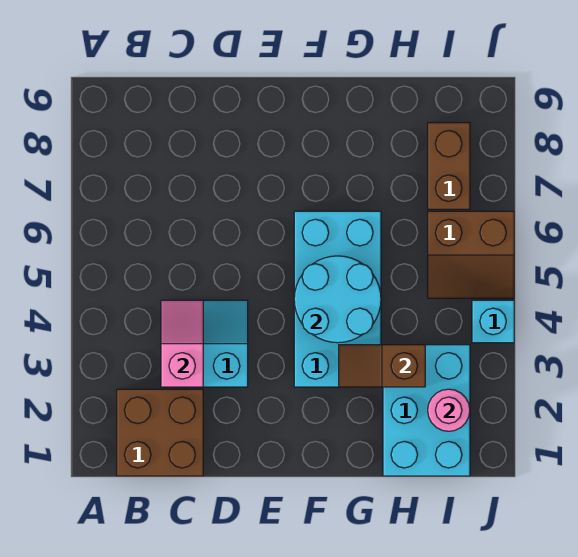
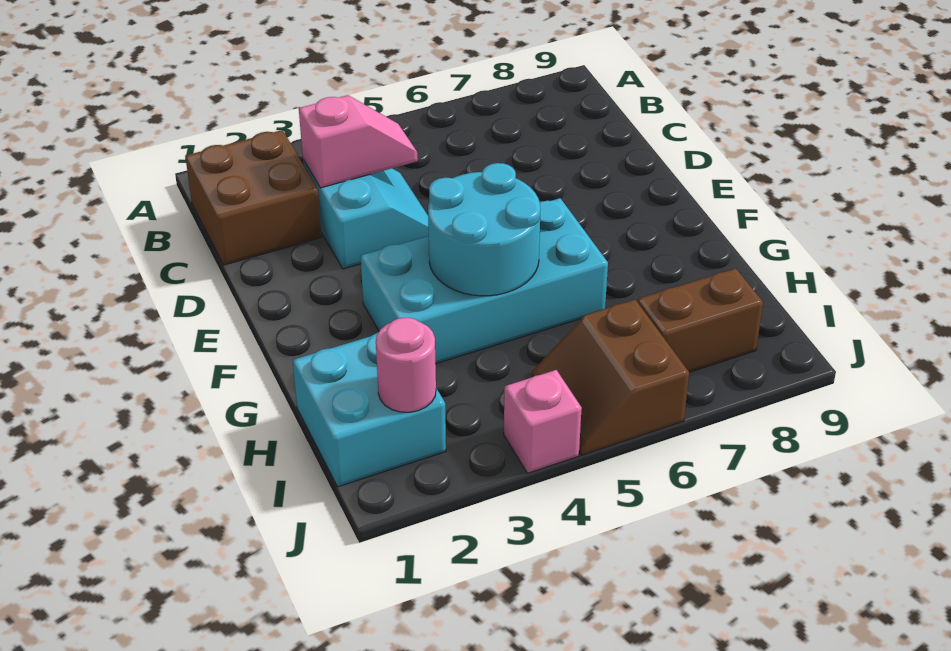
brown slope G3:H3 level 2 top H -> none
cyan brick H1:I3 level 1 -> cyan brick H1:I2 level 1
cyan brick J4 level 1 -> pink brick J4 level 1

